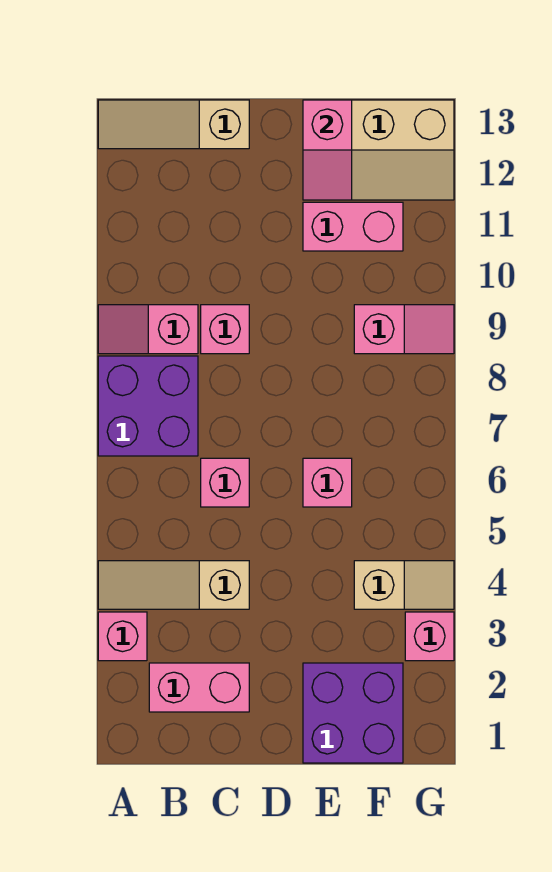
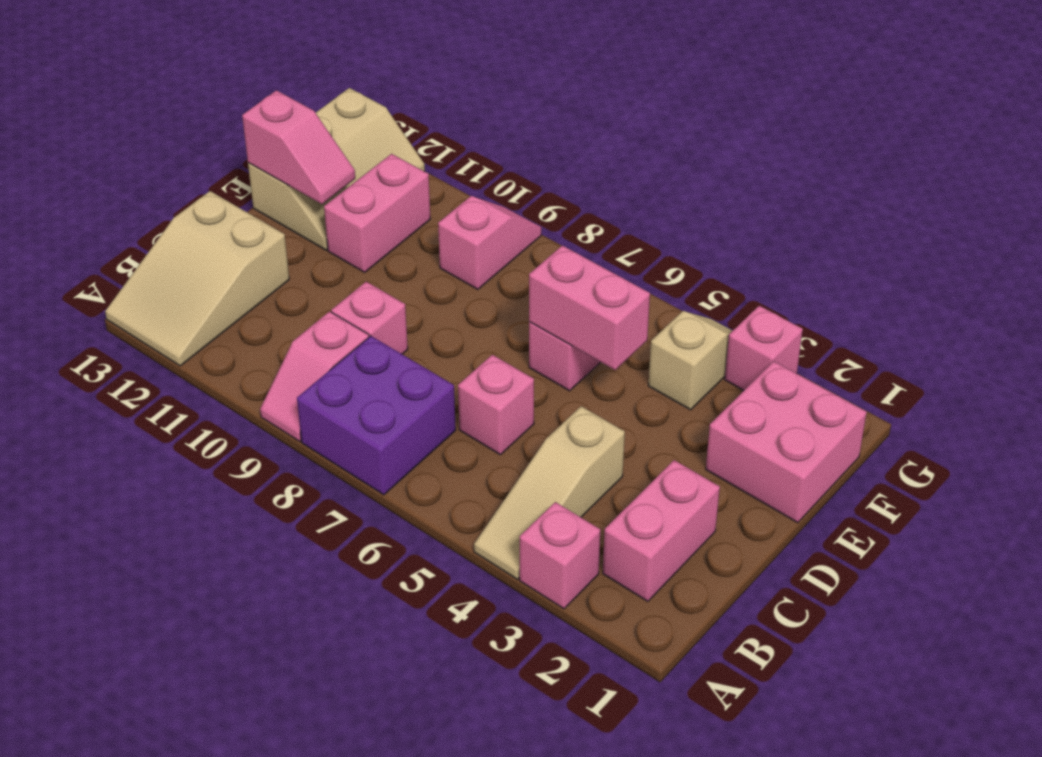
tan slope A13:C13 level 1 top C -> tan slope A12:C13 level 1 top C
purple brick E1:F2 level 1 -> pink brick E1:F2 level 1
none -> pink brick E5:E6 level 2

